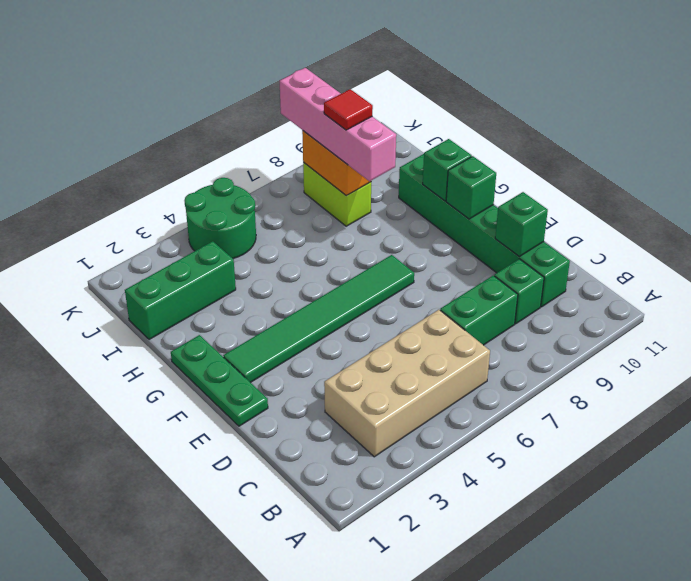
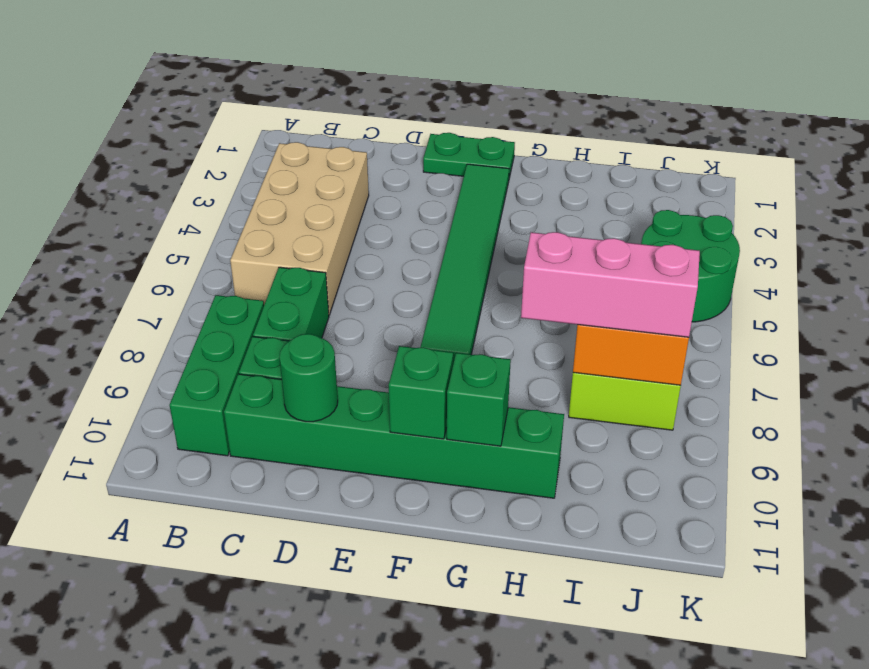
green brick D10 level 2 -> green round brick D10 level 2
green plate E1:G1 level 1 -> green plate E1:F1 level 1
pink brick H8:K8 level 3 -> pink brick H8:J8 level 3
green brick I1:I3 level 1 -> green brick B8:B10 level 1
red tile I8 level 4 -> none

